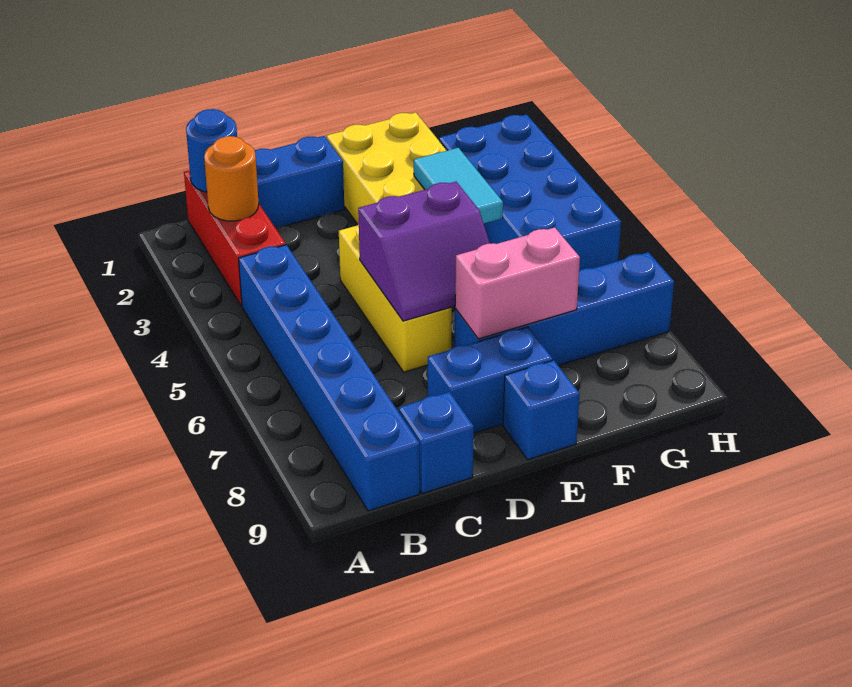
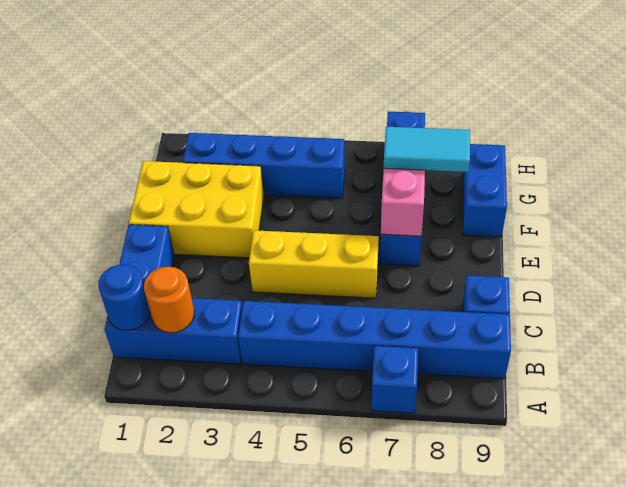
red brick B1:B3 level 1 -> blue brick B1:B3 level 1
purple slope D5:E6 level 2 top 5 -> none
blue brick D8:E8 level 1 -> blue brick F9:G9 level 1
blue brick E9 level 1 -> blue brick A7 level 1
cyan tile F3:F4 level 2 -> cyan tile F7:F8 level 3
blue brick G2:H5 level 1 -> blue brick G2:G5 level 1

